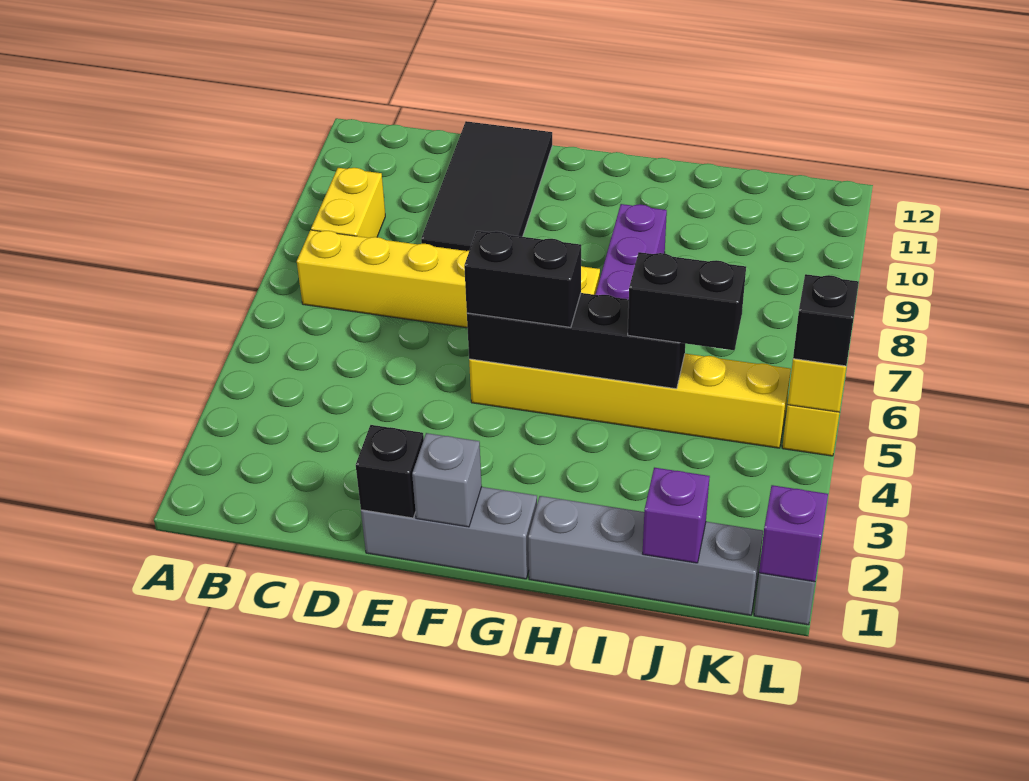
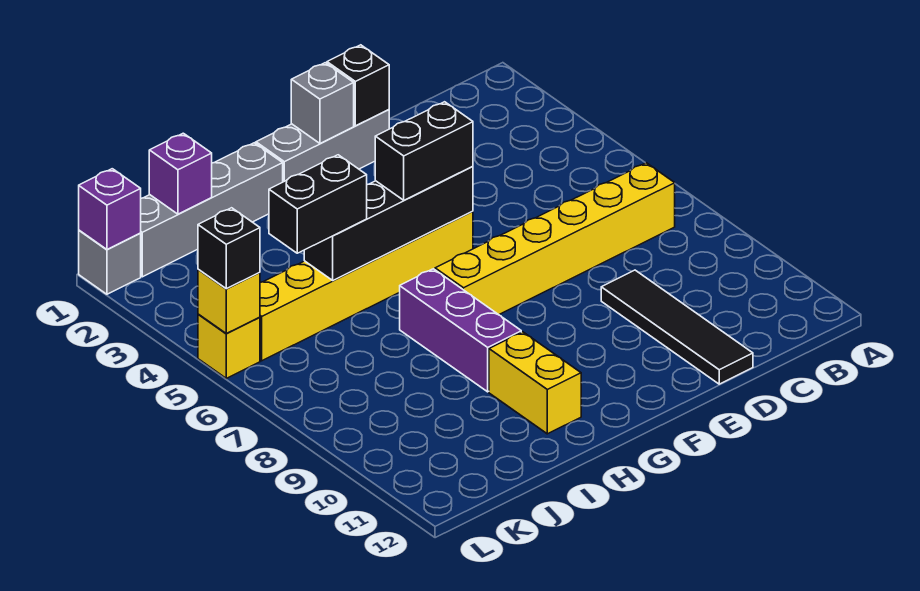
yellow brick B8:B9 level 1 -> yellow brick H10:H11 level 1
black tile D9:E12 level 1 -> black tile D9:D12 level 1

